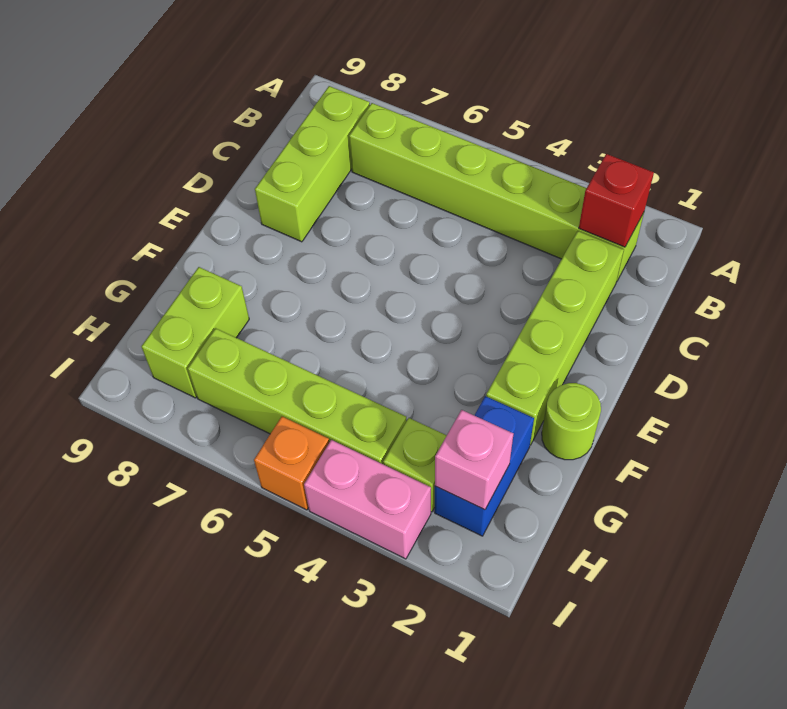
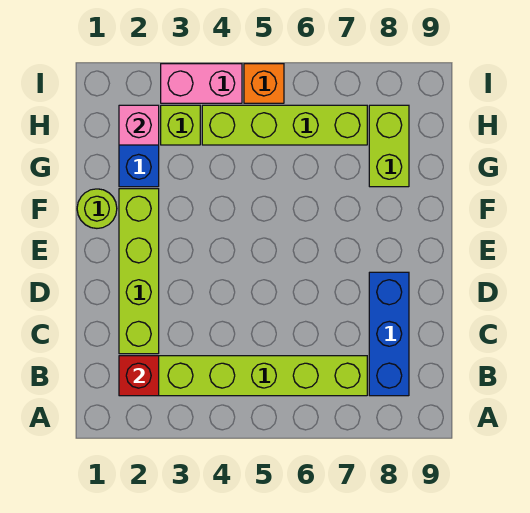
lime brick B8:D8 level 1 -> blue brick B8:D8 level 1

